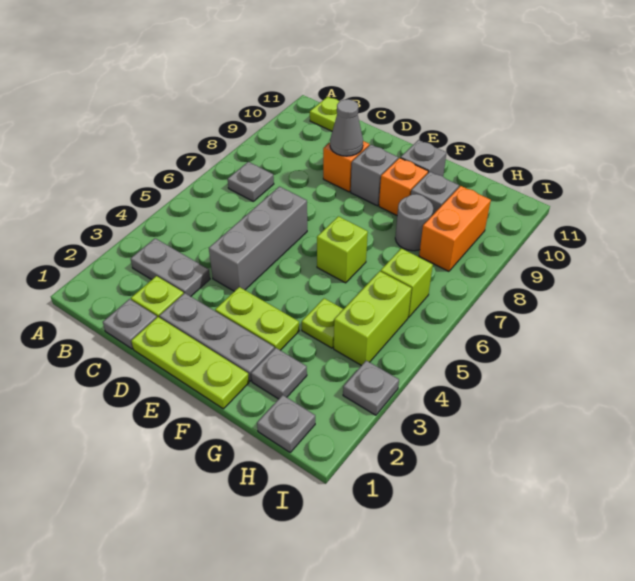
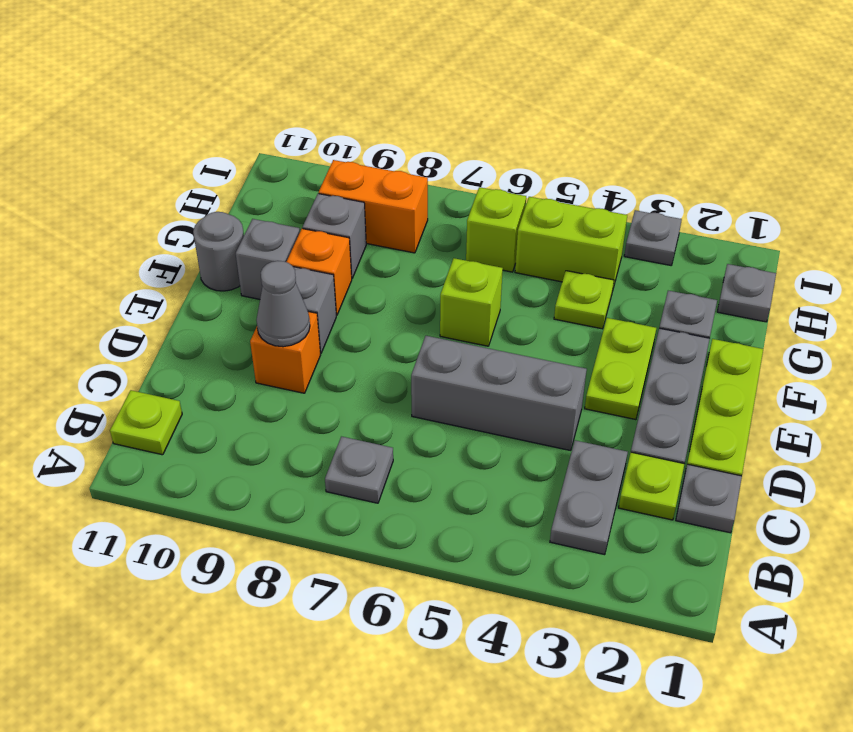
grey round brick G8 level 1 -> grey round brick F11 level 1

